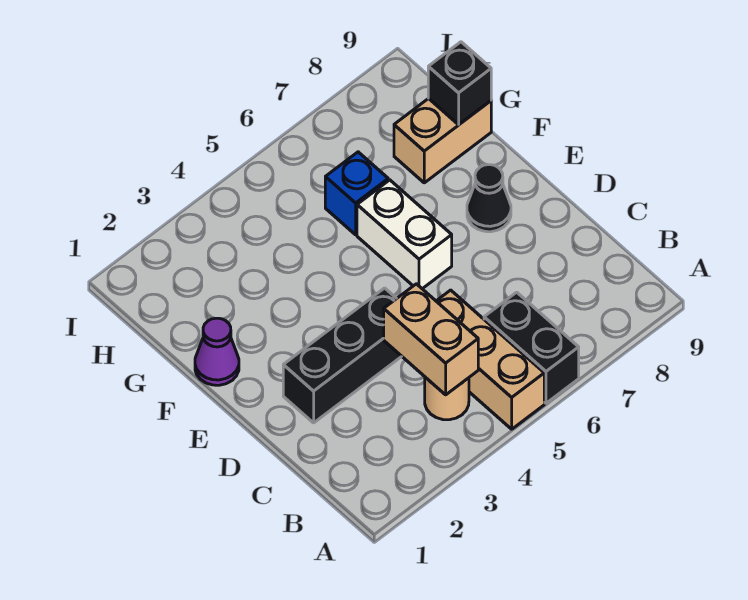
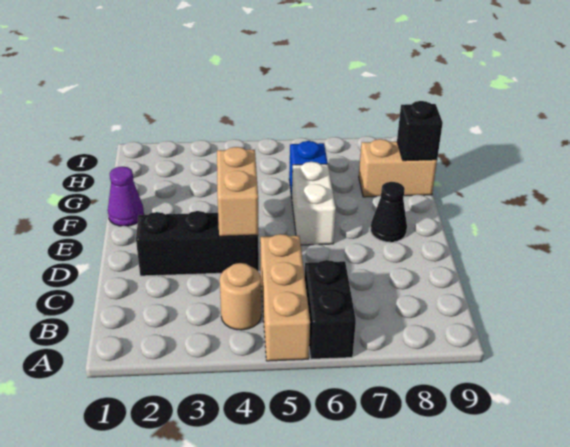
tan brick B4:C4 level 2 -> tan brick D4:E4 level 2

